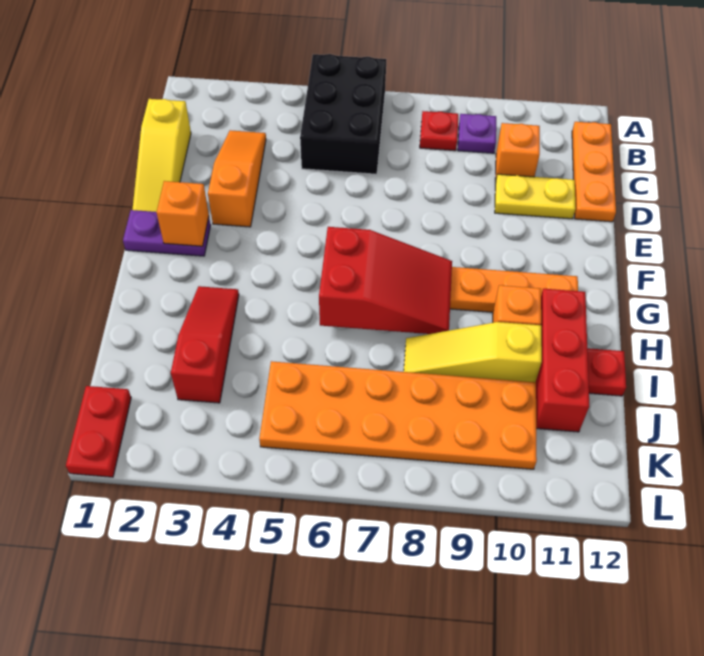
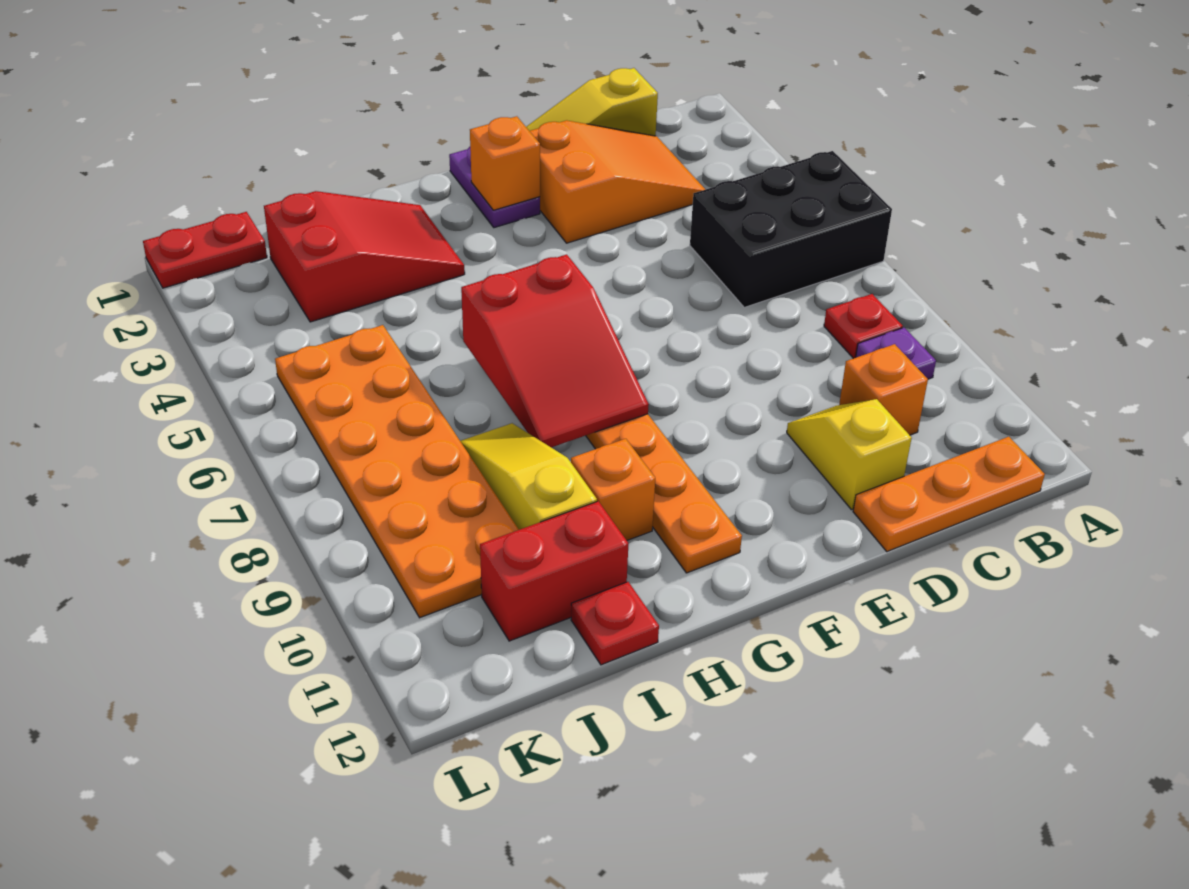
orange slope C3:E3 level 1 top E -> orange slope C2:E3 level 1 top E
yellow plate D10:D11 level 1 -> yellow slope D10:D11 level 1 top 11
red slope H3:J3 level 1 top J -> red slope H2:J3 level 1 top J
red brick H11:J11 level 1 -> red brick I11:J11 level 1

